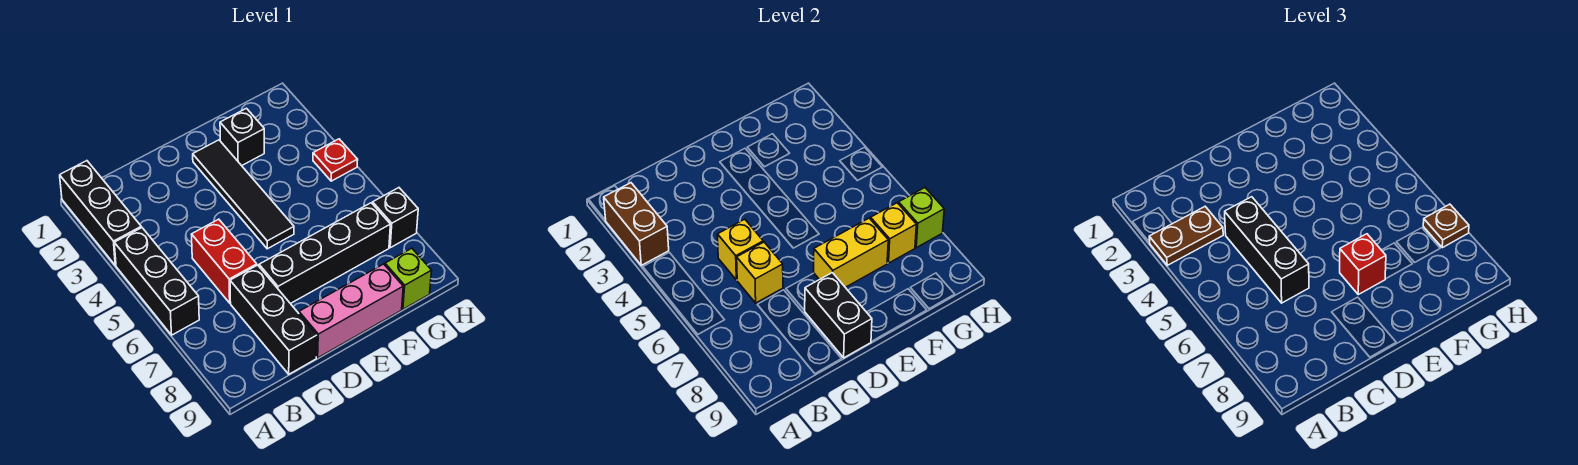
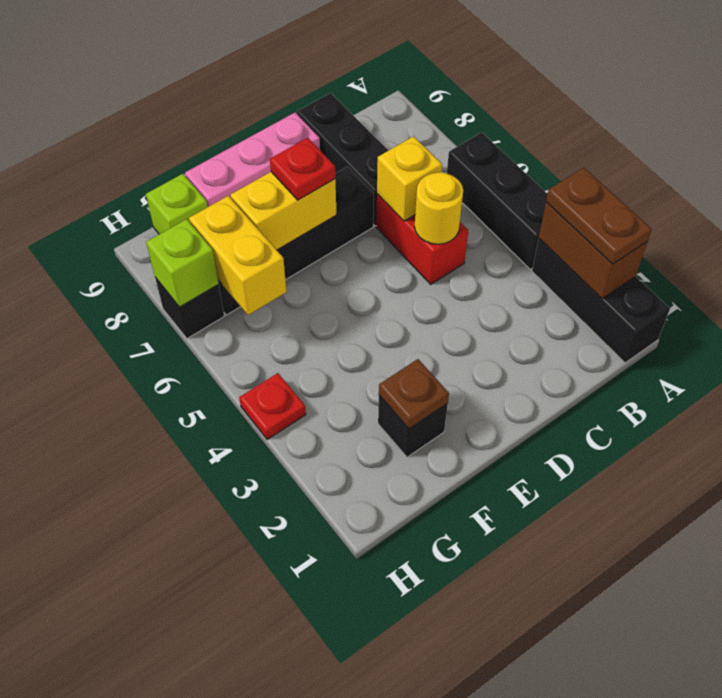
brown plate A3:B3 level 3 -> brown plate A2:A3 level 3
black brick C4:C6 level 3 -> none
yellow brick C5 level 2 -> yellow round brick C5 level 2
black brick D8:D9 level 2 -> none
black tile E2:E5 level 1 -> none
red brick E7 level 3 -> red plate E7 level 3
yellow brick G7 level 2 -> yellow brick G6:G7 level 2
brown plate H7 level 3 -> brown plate F2 level 2

